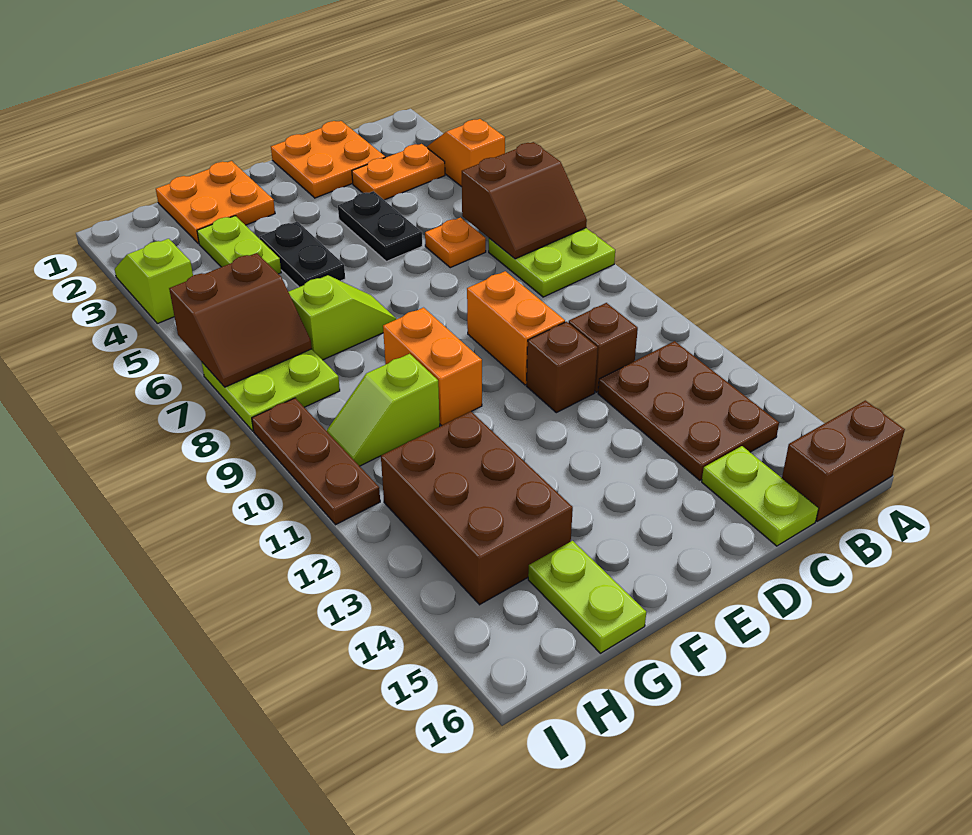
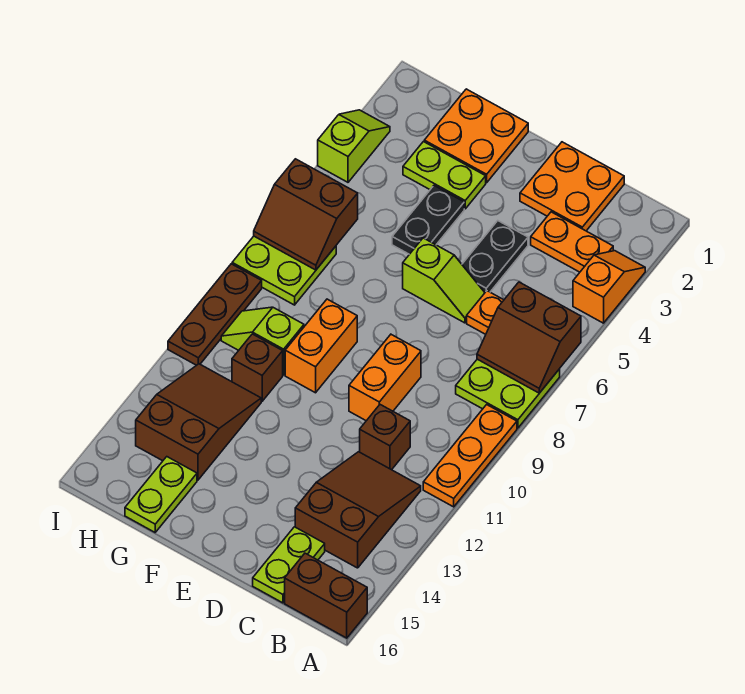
none -> orange plate A9:A11 level 1
brown plate B12:C14 level 1 -> brown slope B12:C14 level 1 top 14
brown brick D11 level 1 -> brown brick G11 level 1
lime slope F7:G7 level 1 top G -> lime slope D6:E6 level 1 top E
lime plate G3:G4 level 1 -> lime plate F3:G3 level 1
brown brick G12:H14 level 1 -> brown slope G12:H14 level 1 top 14

